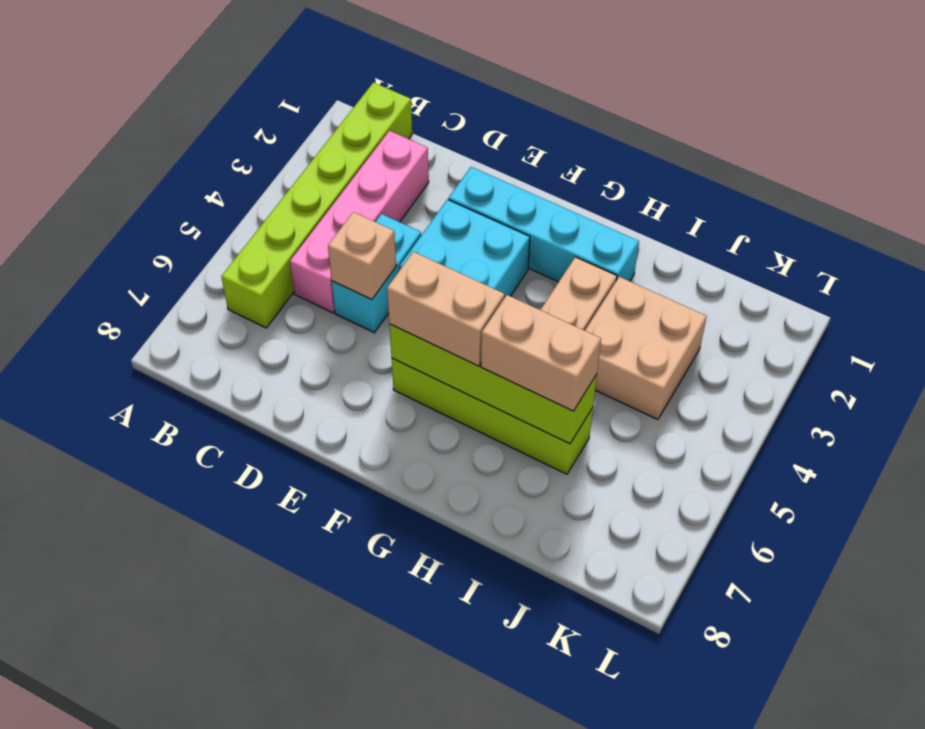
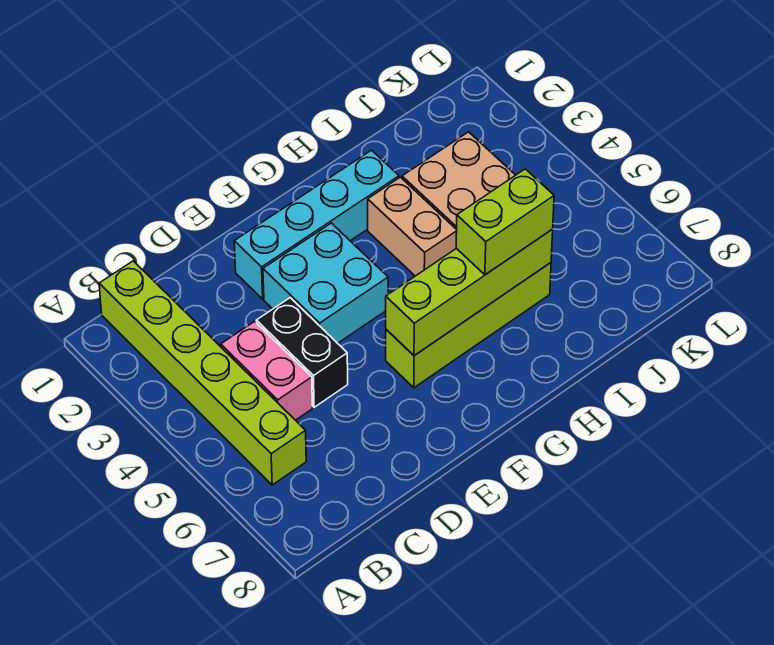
pink brick C2:C5 level 1 -> pink brick C4:C5 level 1
cyan brick D4:D5 level 1 -> black brick D4:D5 level 1
tan brick D5 level 2 -> none
tan brick F6:G6 level 3 -> none
tan brick H6:I6 level 3 -> lime brick H6:I6 level 3

